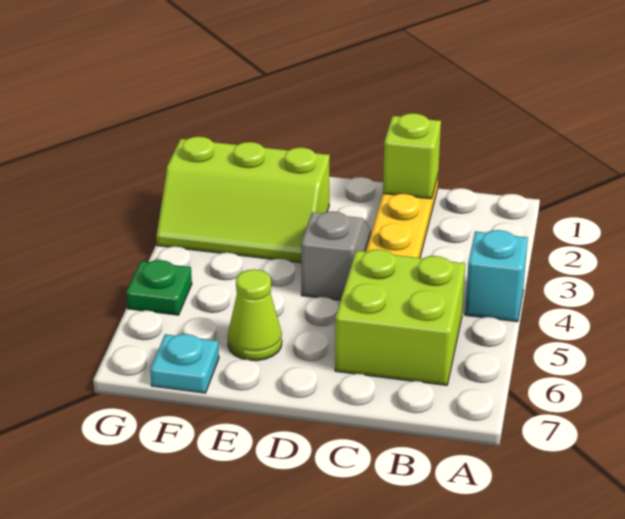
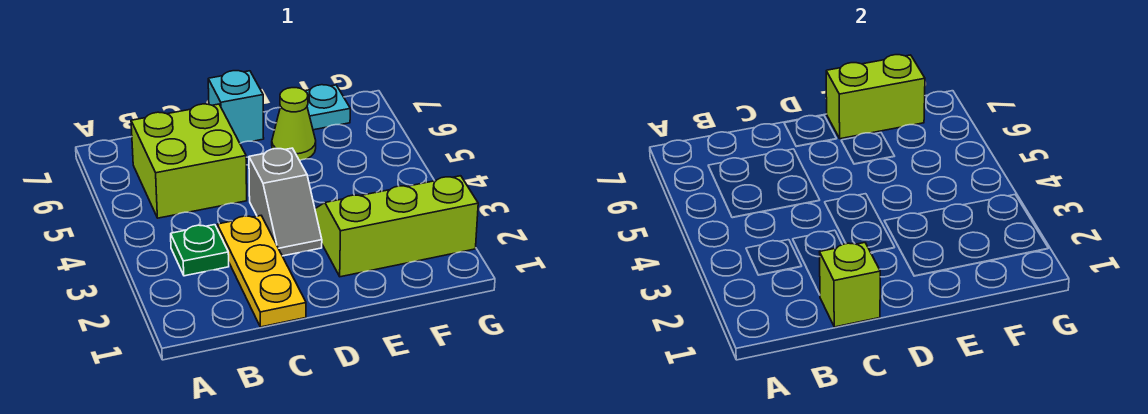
cyan brick A4 level 1 -> cyan brick D7 level 1
none -> lime brick E7:F7 level 2
green plate G5 level 1 -> green plate B3 level 1

